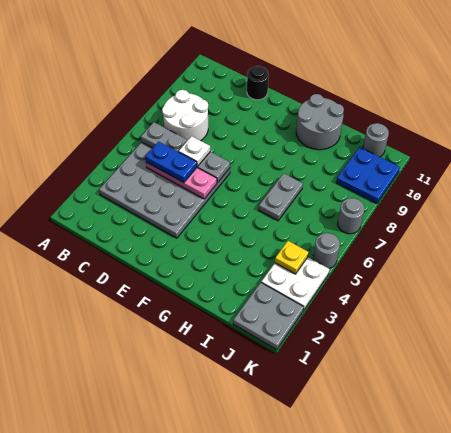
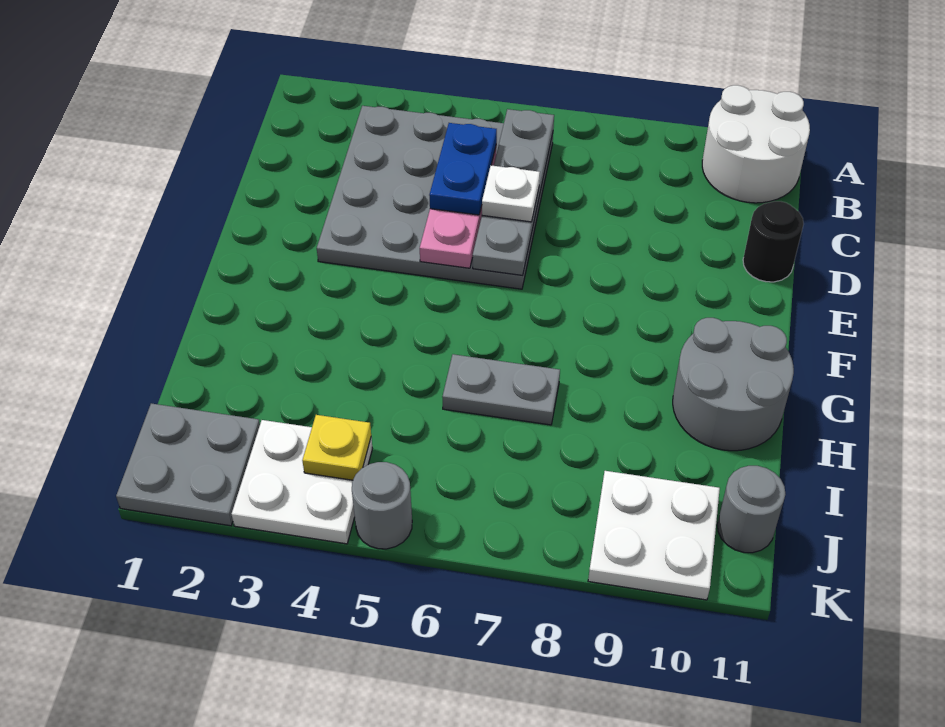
white round brick B7:C8 level 1 -> white round brick A10:B11 level 1
blue plate J9:K10 level 1 -> white plate J9:K10 level 1
grey round brick K7 level 1 -> none

